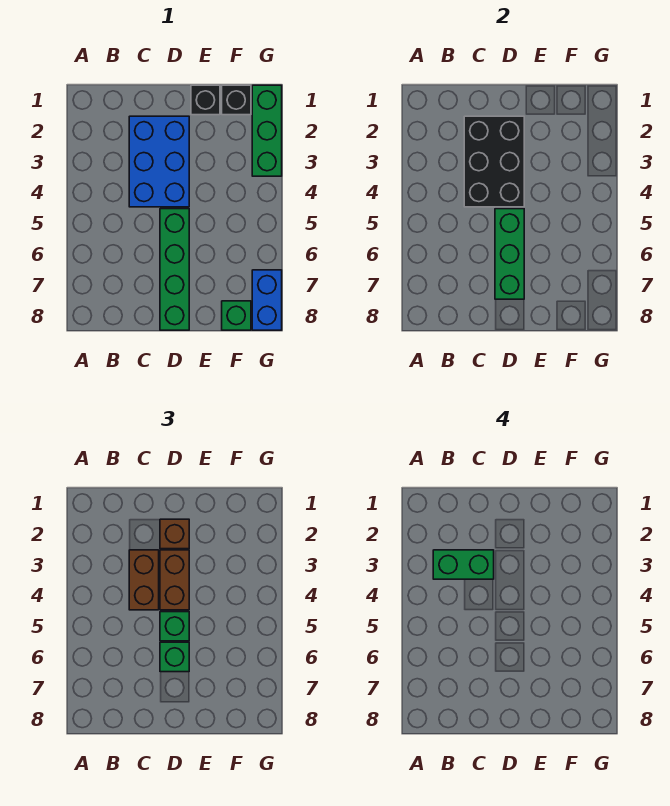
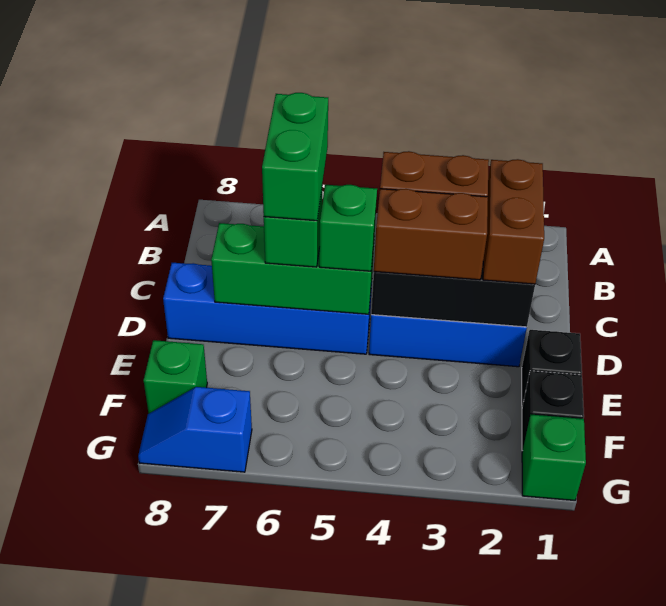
green brick B3:C3 level 4 -> green brick C6:D6 level 4
brown brick D2 level 3 -> brown brick C2:D2 level 3
green brick D5:D8 level 1 -> blue brick D5:D8 level 1
green brick G1:G3 level 1 -> green brick G1 level 1
blue brick G7:G8 level 1 -> blue slope G7:G8 level 1 top 7

